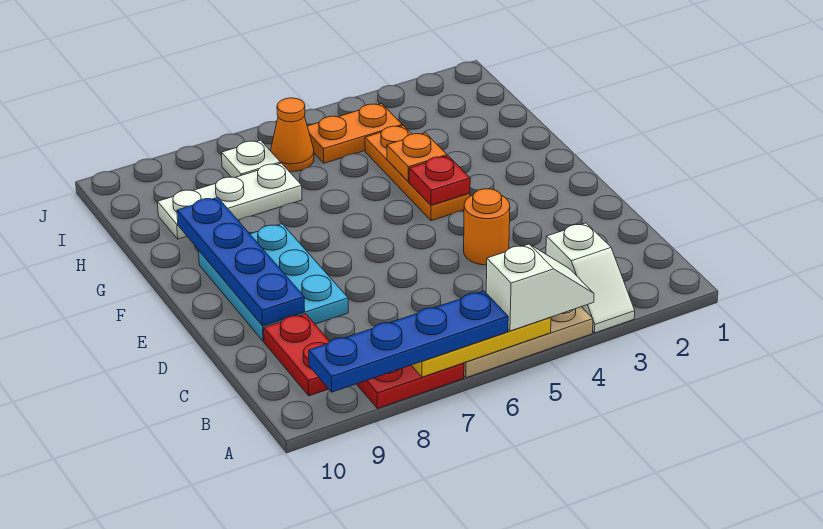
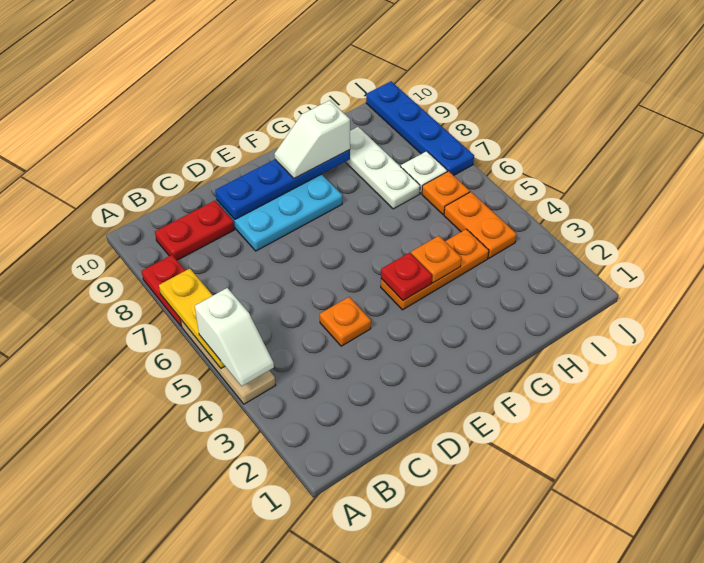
white slope A3:B3 level 1 top B -> white slope F9:G9 level 3 top G
blue plate A6:A9 level 3 -> blue plate J7:J10 level 1
orange round brick D4 level 1 -> orange plate D4 level 1
orange cone I6 level 1 -> orange plate I6 level 1

